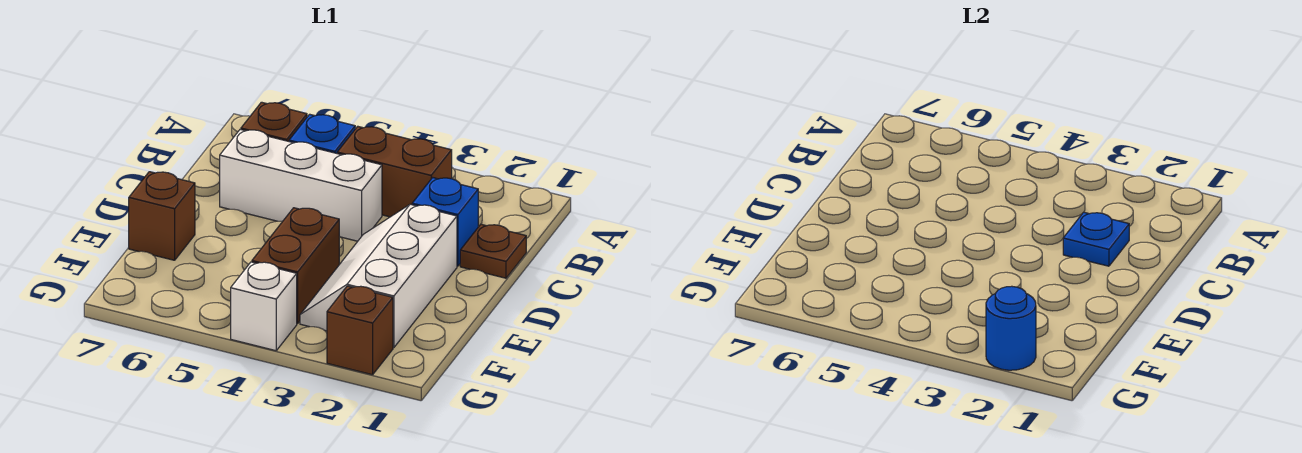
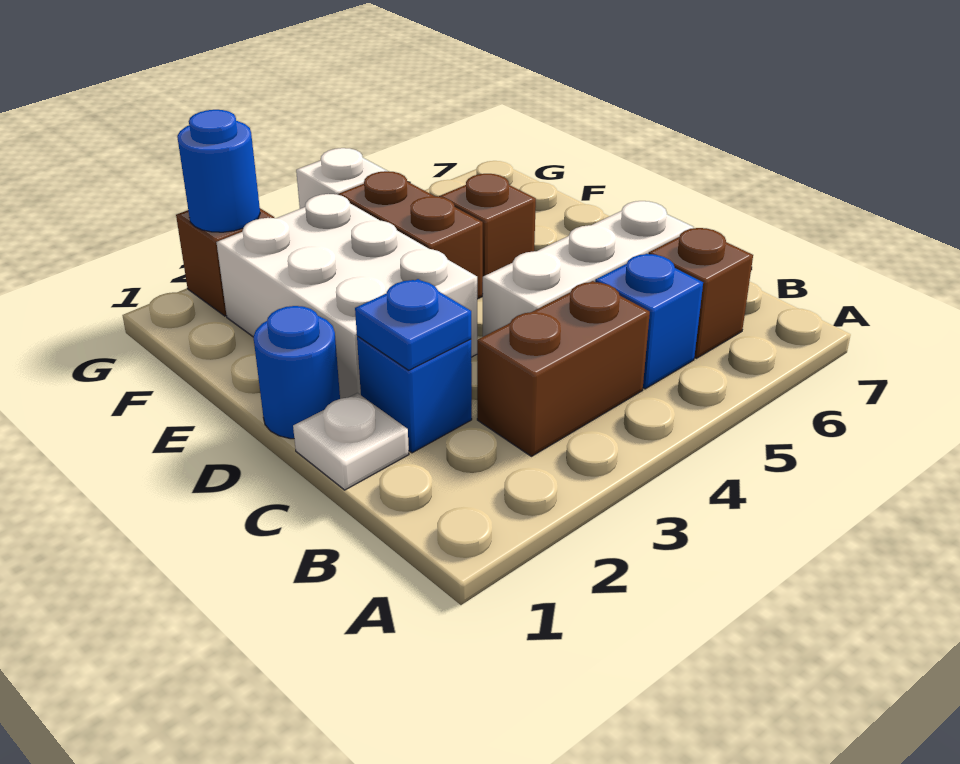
brown plate C1 level 1 -> white plate C1 level 1
none -> blue round brick D1 level 1
white slope D2:F3 level 1 top 2 -> white brick D2:F3 level 1
brown brick E7 level 1 -> brown brick E5 level 1

